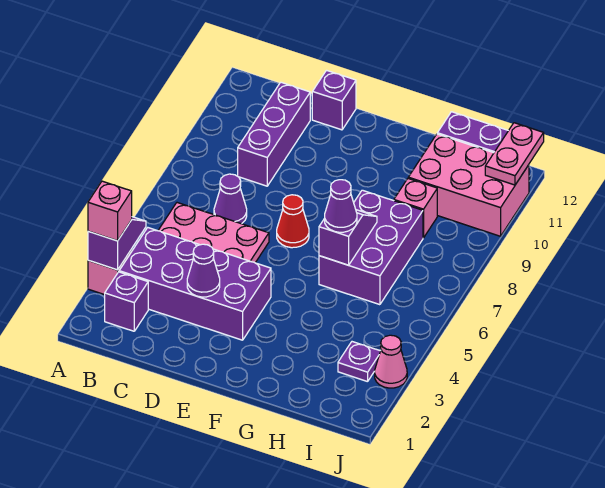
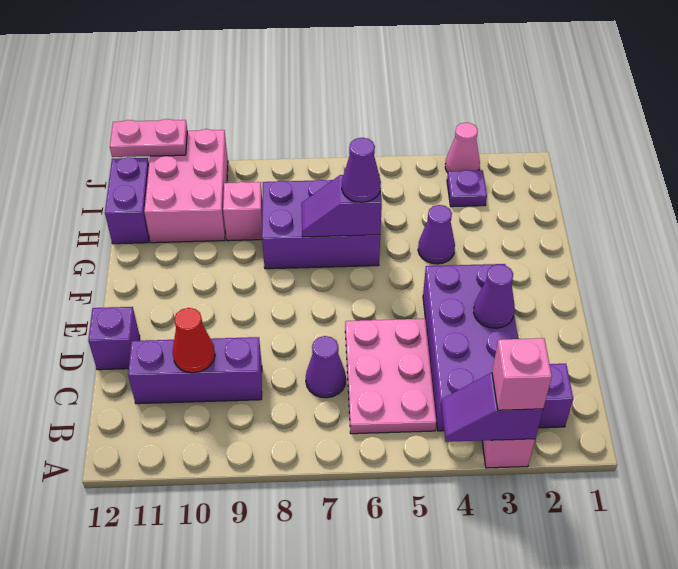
red cone E7 level 1 -> red cone C10 level 2
none -> purple cone G4 level 1

